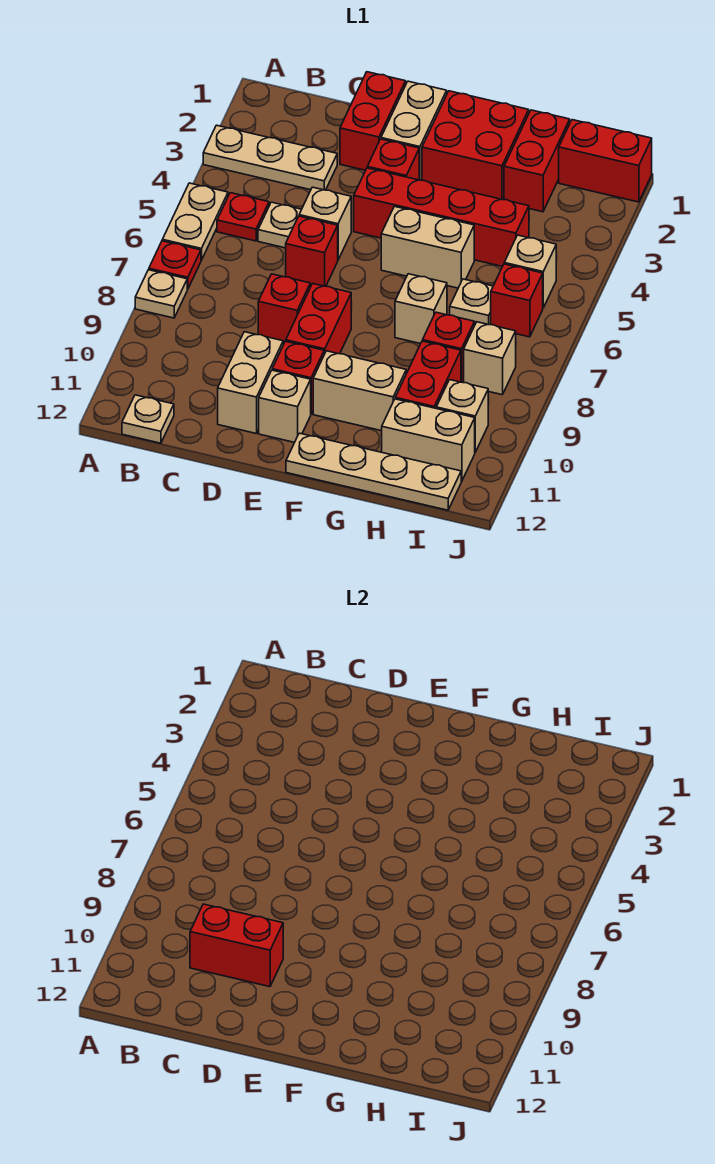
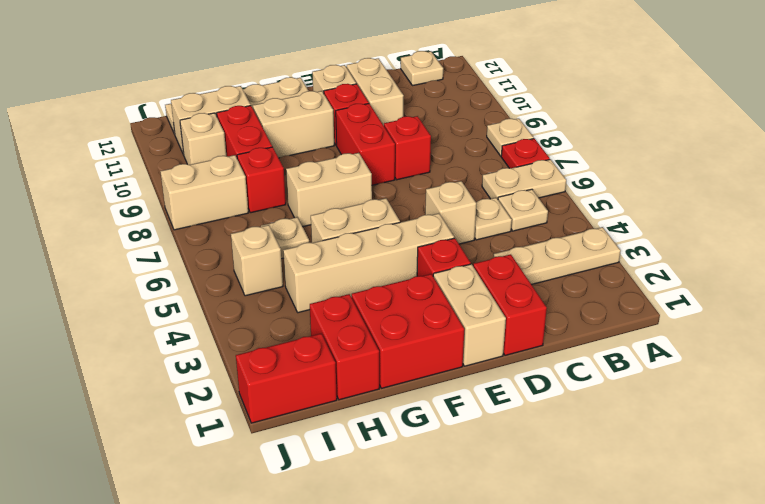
tan plate A5:A6 level 1 -> tan plate A6:B6 level 1
red plate B5 level 1 -> tan plate B5 level 1
red brick C10:D10 level 2 -> none
red brick D6 level 1 -> none
red brick E4:H4 level 1 -> tan brick E4:H4 level 1
tan brick G7 level 1 -> tan brick F7:G7 level 1
red brick I6 level 1 -> none
tan brick I8 level 1 -> tan brick I8:J8 level 1

